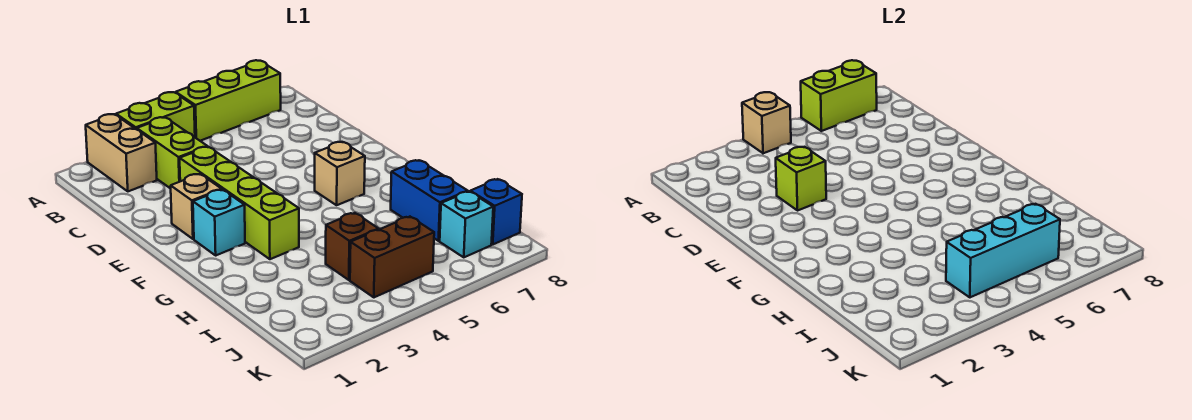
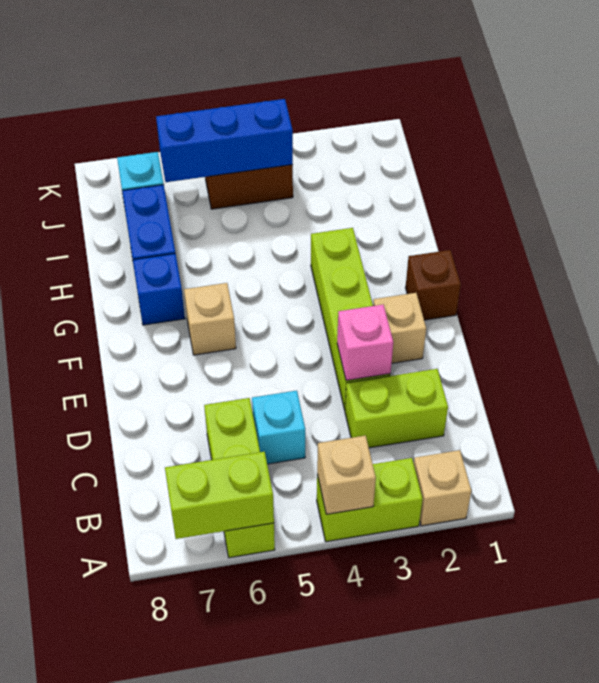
tan brick A2:B2 level 1 -> tan brick A2 level 1
lime brick A5:A7 level 1 -> lime brick A6:C6 level 1
lime brick B3:C3 level 1 -> lime brick C2:C3 level 1
lime brick D3 level 2 -> pink brick D3 level 2
cyan brick F2 level 1 -> cyan brick C5 level 1
brown brick I4 level 1 -> brown brick F1 level 1
cyan brick J4:J6 level 2 -> blue brick J4:J6 level 2
blue brick J8 level 1 -> blue brick G7 level 1

